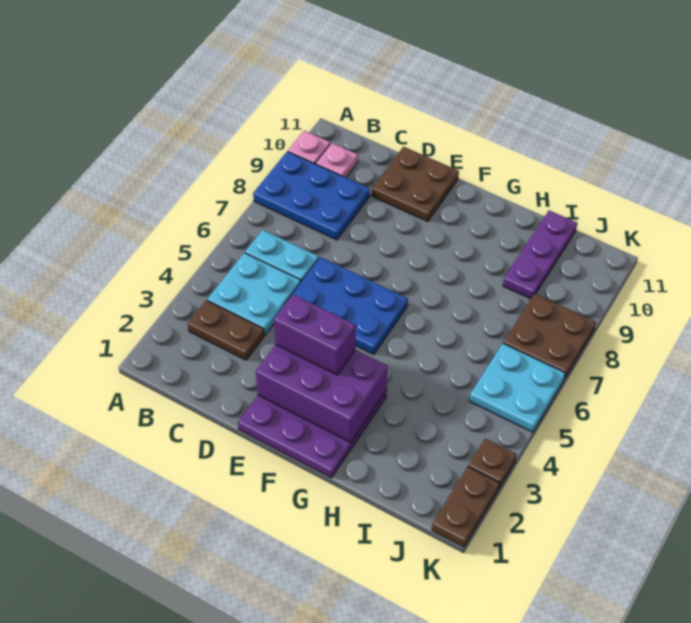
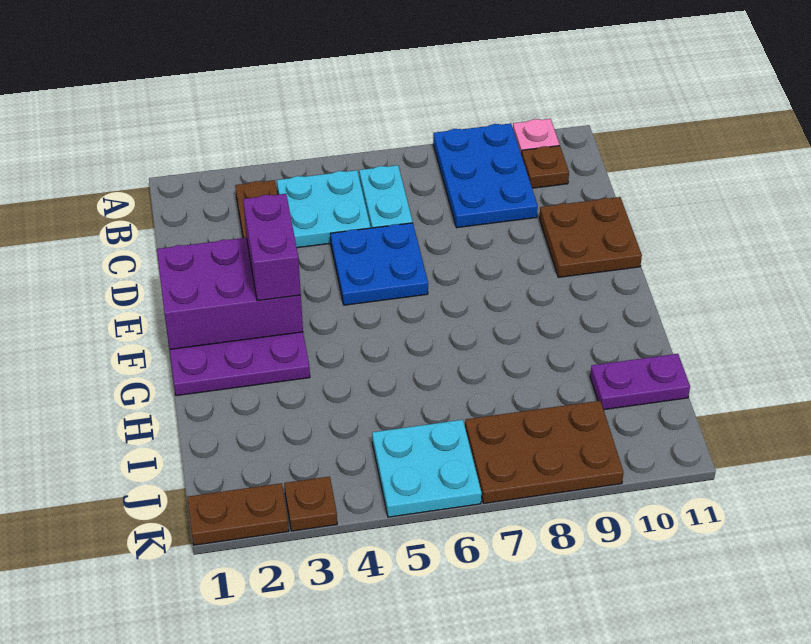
pink plate B10 level 1 -> brown plate B10 level 1
blue plate D5:F6 level 1 -> blue plate D5:E6 level 1
purple brick E2:G3 level 2 -> purple brick E1:F3 level 2
purple plate I9:I11 level 1 -> purple plate I10:I11 level 1
brown plate J7:K8 level 1 -> brown plate J7:K9 level 1

